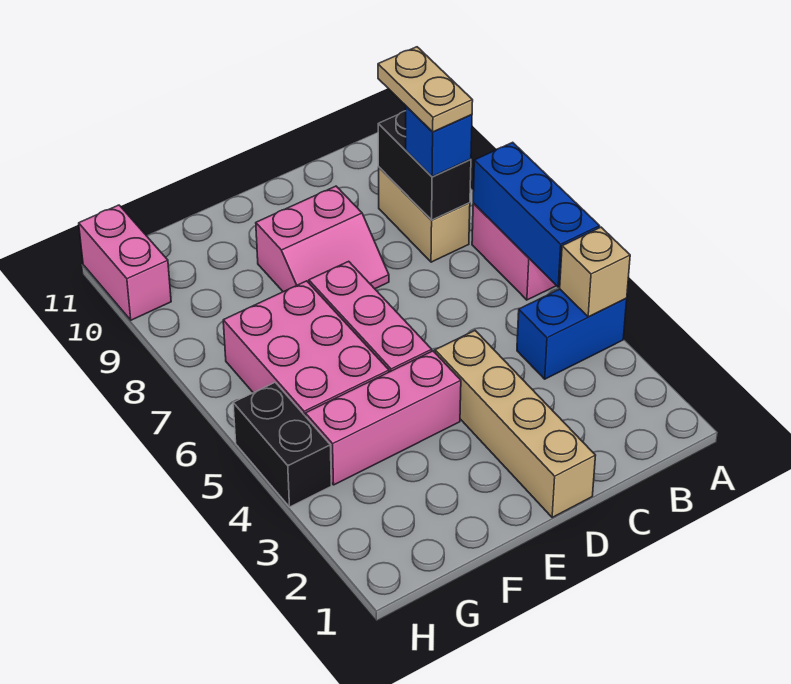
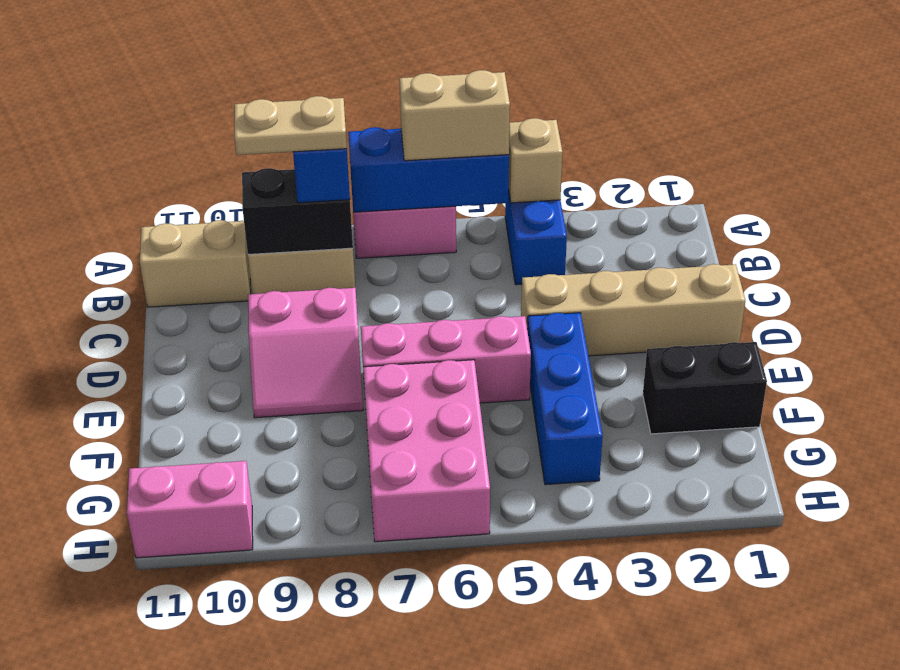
none -> tan brick A5:A6 level 3
none -> tan brick B10:B11 level 1
pink slope D8:E9 level 1 top 9 -> pink slope D8:E9 level 1 top D
pink brick E4:G4 level 1 -> blue brick E4:G4 level 1
pink brick F5:G7 level 1 -> pink brick F6:H7 level 1
black brick H4:H5 level 1 -> black brick F1:F2 level 1

